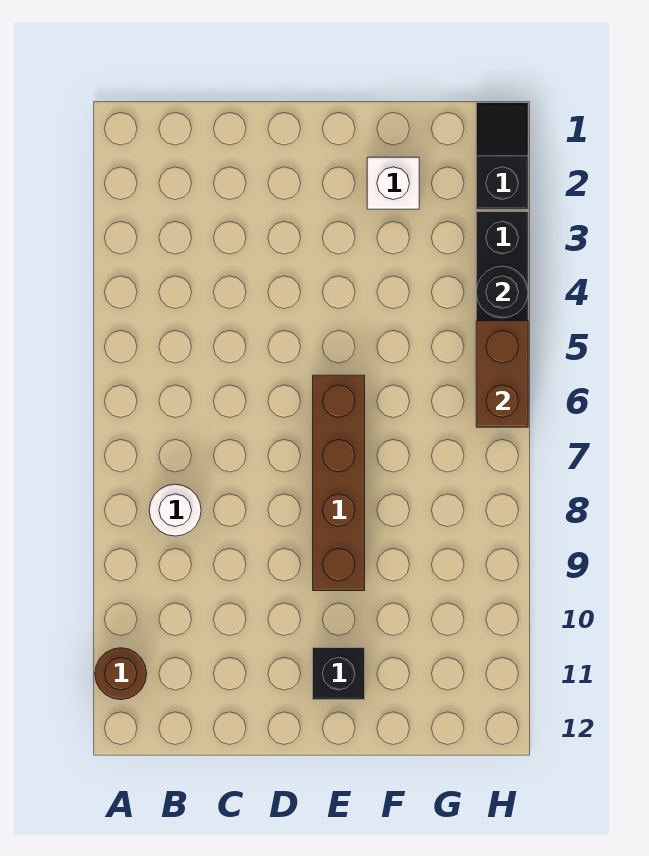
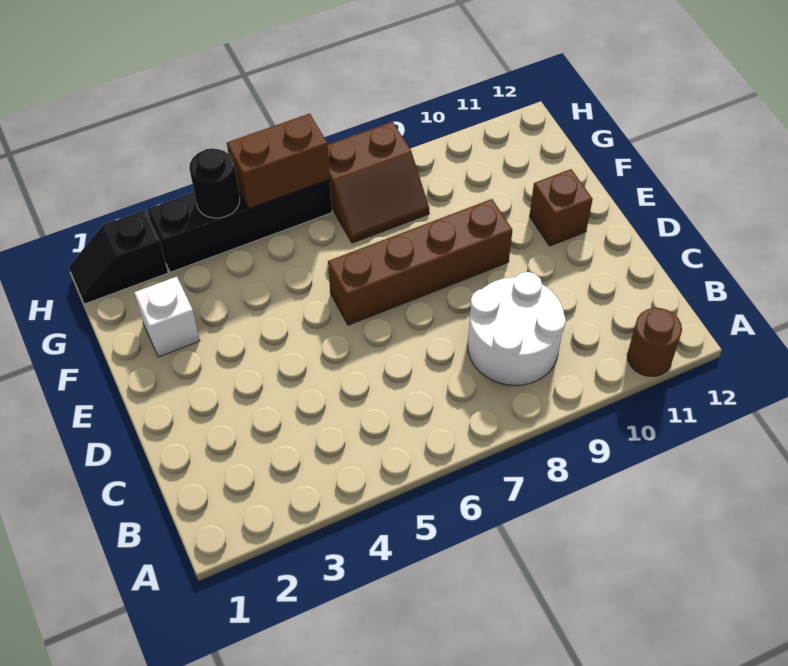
white round brick B8 level 1 -> white round brick B8:C9 level 1
black brick E11 level 1 -> brown brick E11 level 1
none -> brown slope G7:H8 level 1 top H

